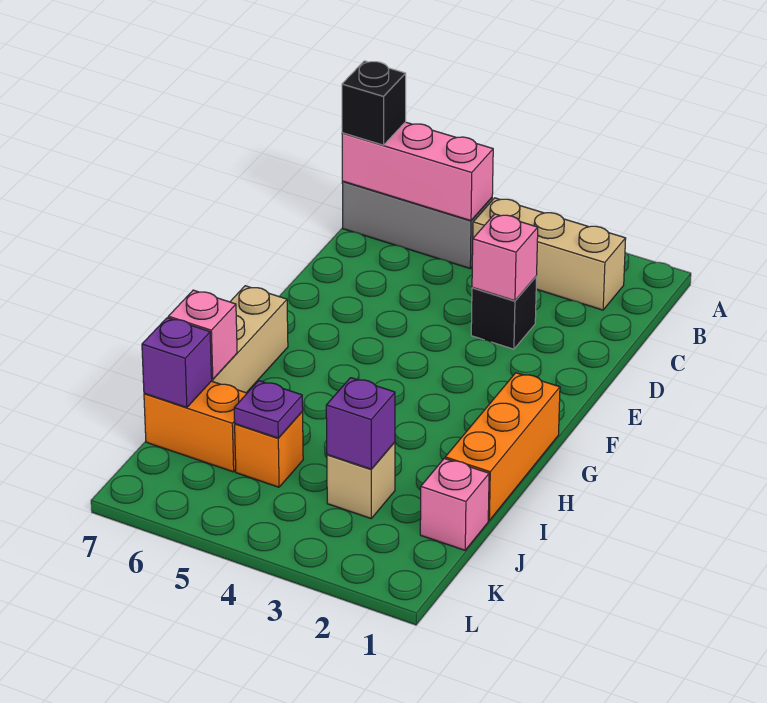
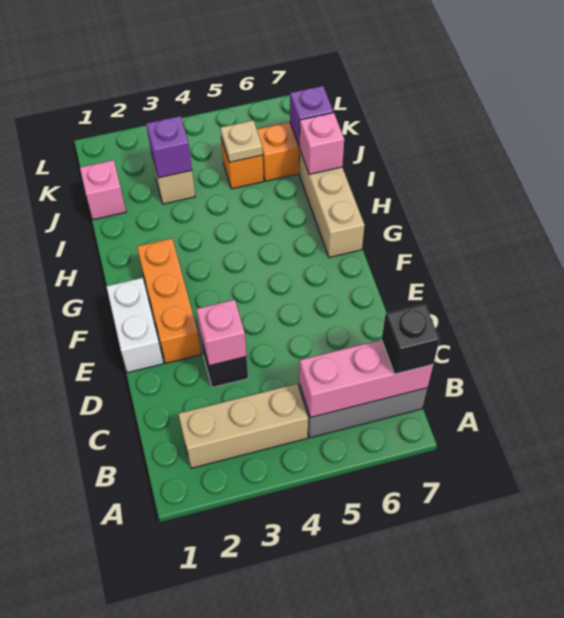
none -> white brick E1:F1 level 1
orange brick G1:I1 level 1 -> orange brick E2:G2 level 1
purple plate J5 level 2 -> tan plate J5 level 2

